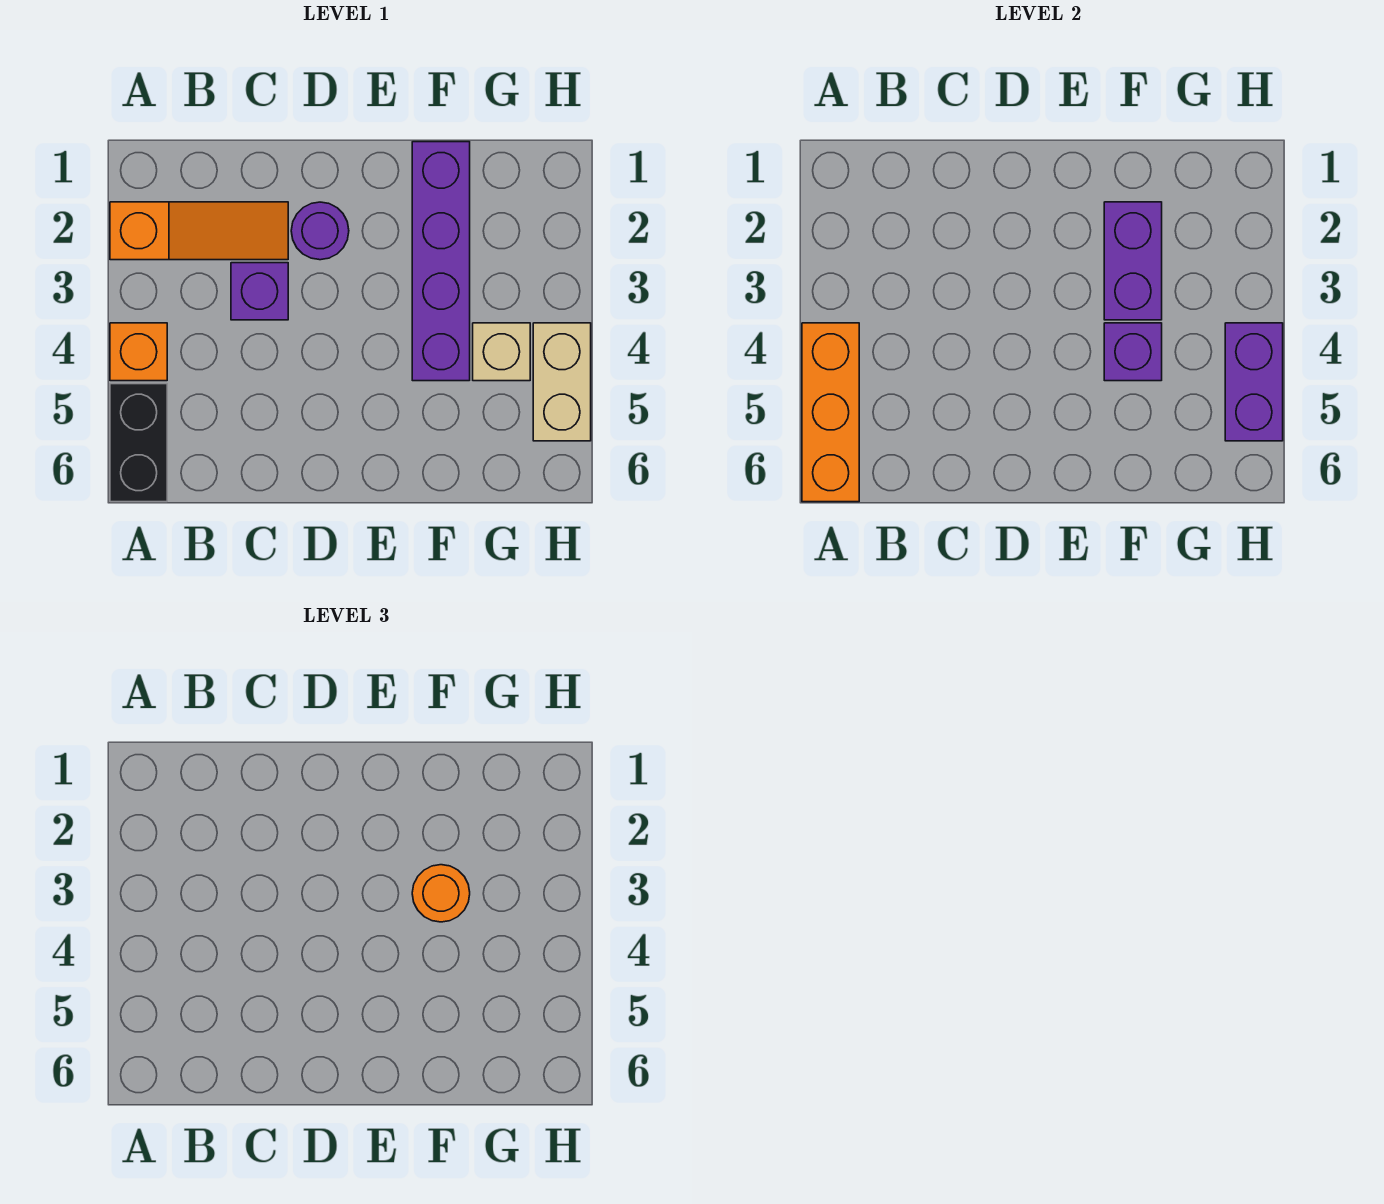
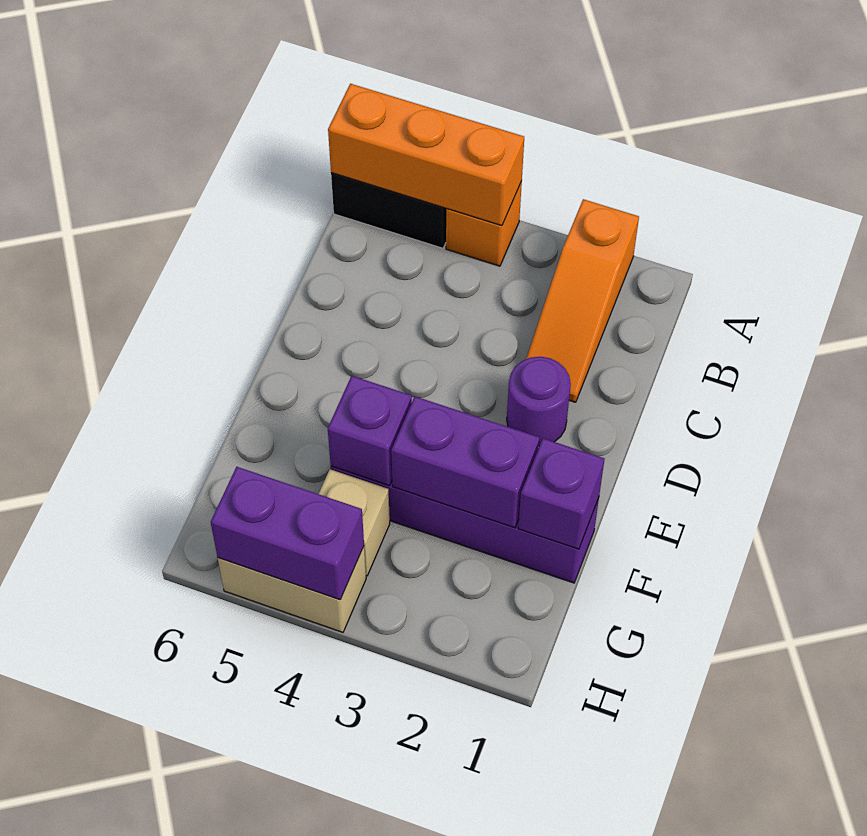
purple brick C3 level 1 -> purple brick F1 level 2
orange round brick F3 level 3 -> none

